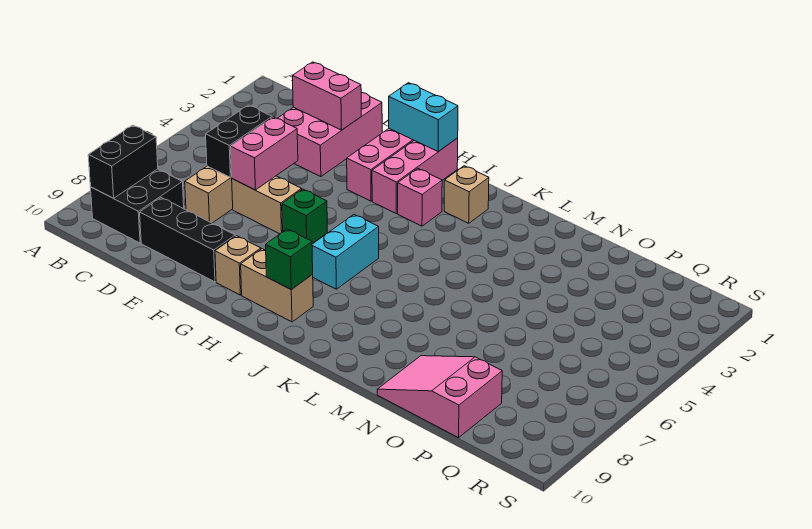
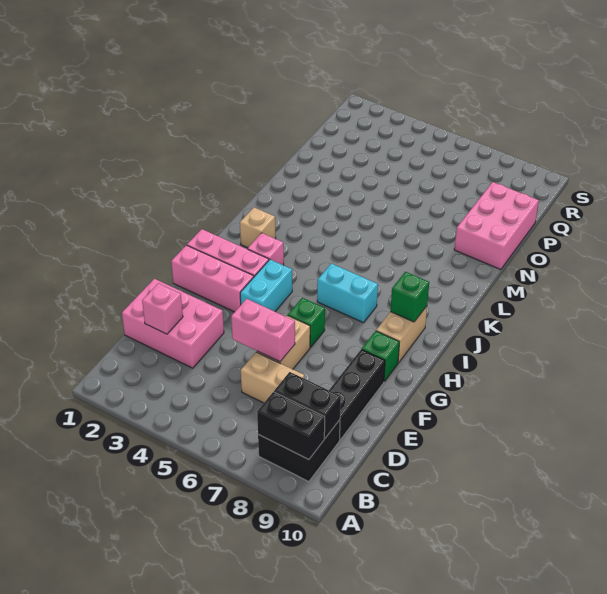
pink brick D2:E2 level 2 -> pink brick D2 level 2
black brick D5:D6 level 2 -> black brick C8:C9 level 2
cyan brick G1:H1 level 2 -> cyan brick G4:H4 level 1
tan brick G9 level 1 -> green brick G9 level 1
pink slope N9:P10 level 1 top P -> pink brick N9:P10 level 1

